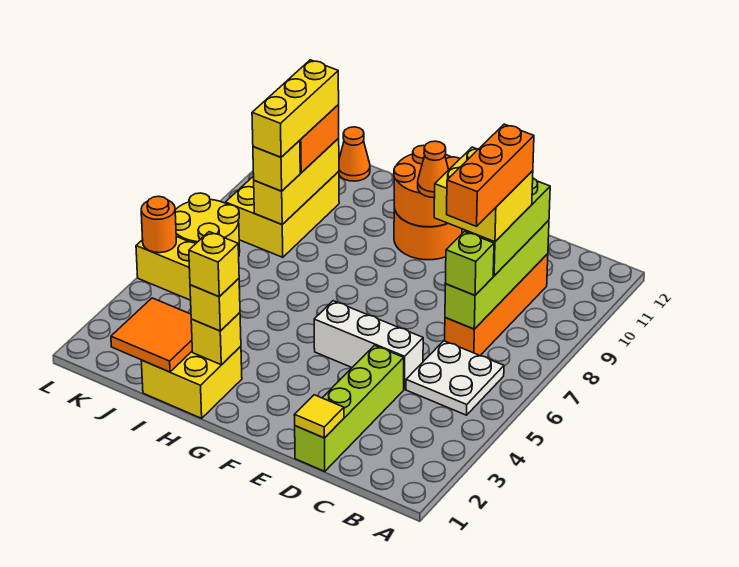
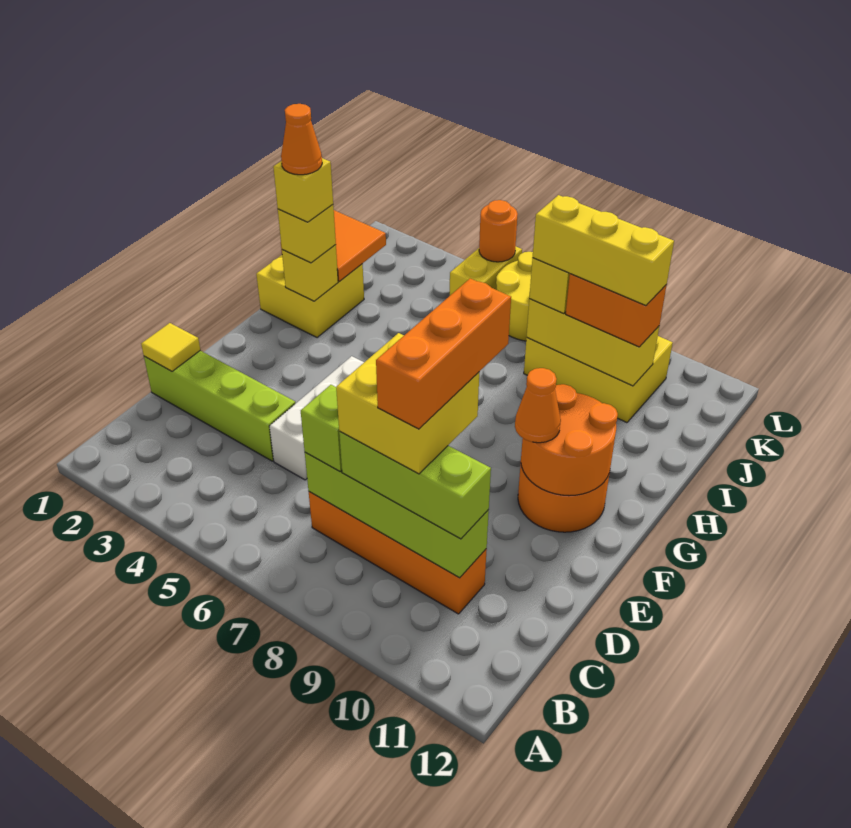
white plate B5:C6 level 1 -> none
orange brick C7:C9 level 5 -> orange brick C9:E9 level 5
orange cone J12 level 1 -> orange cone H2 level 5

